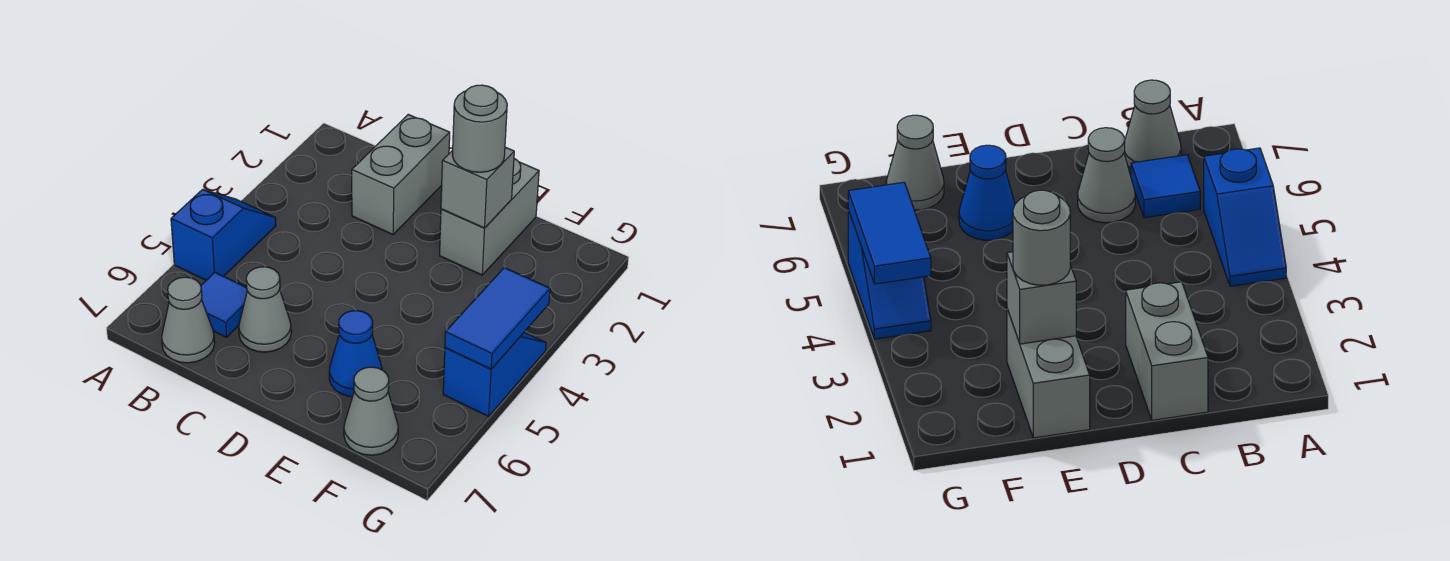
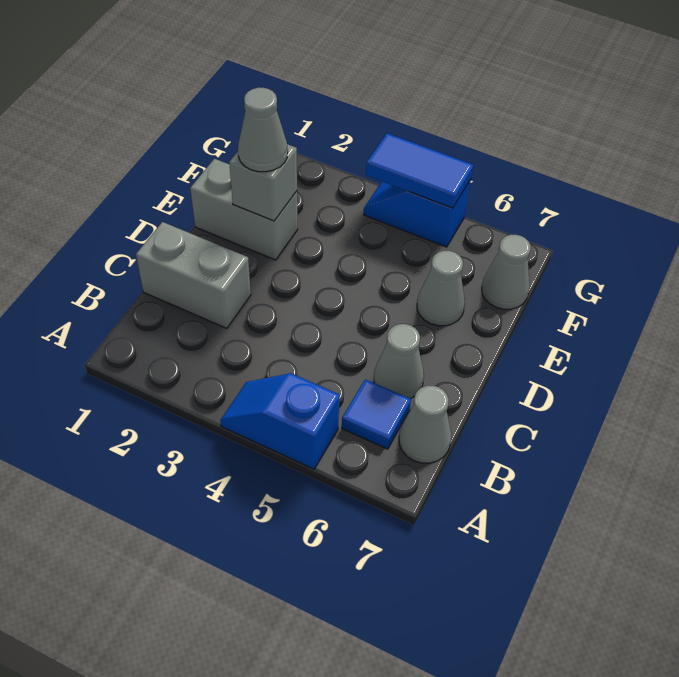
grey round brick E2 level 3 -> grey cone E2 level 3
blue cone E6 level 1 -> grey cone E6 level 1

